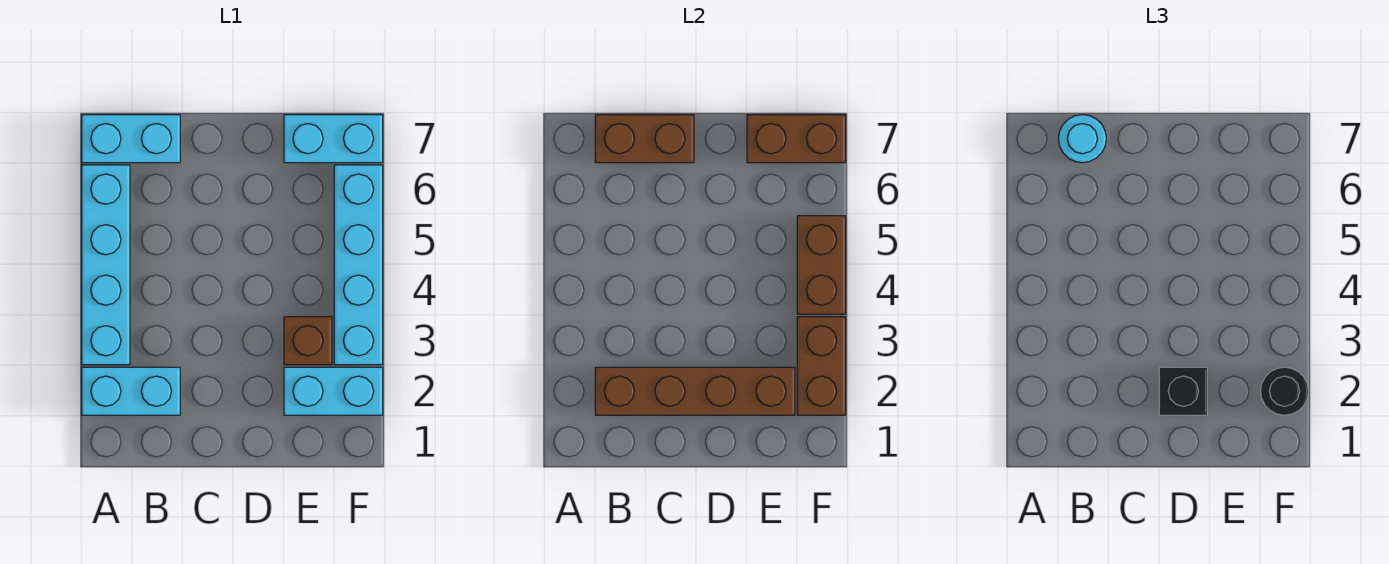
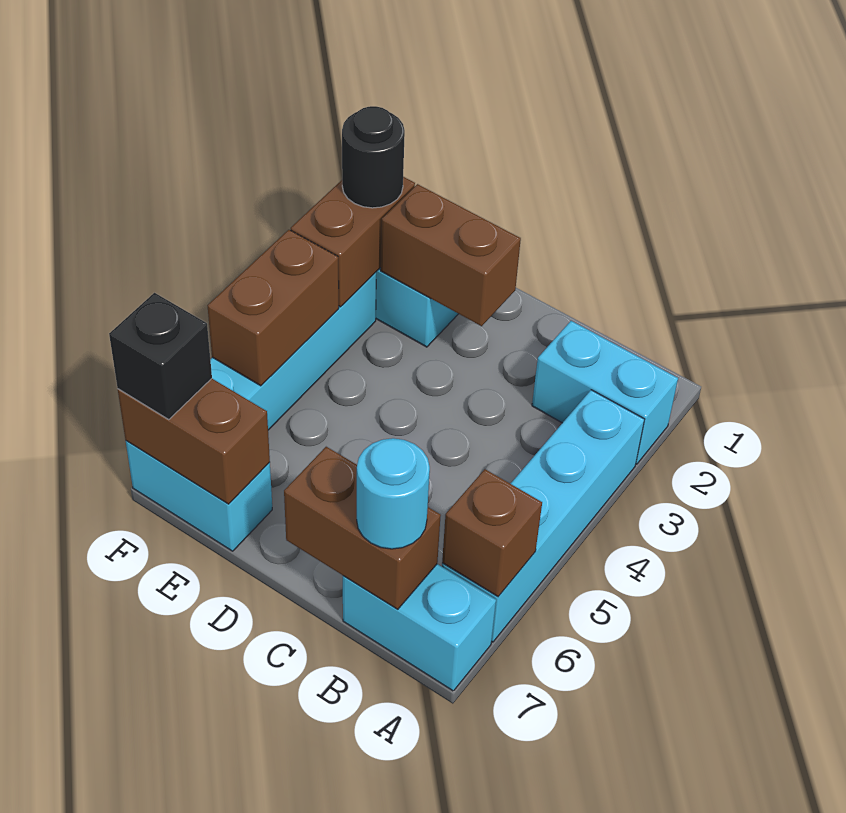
brown brick B2:E2 level 2 -> brown brick D2:E2 level 2
black brick D2 level 3 -> black brick F7 level 3
brown brick E3 level 1 -> brown brick A6 level 2

